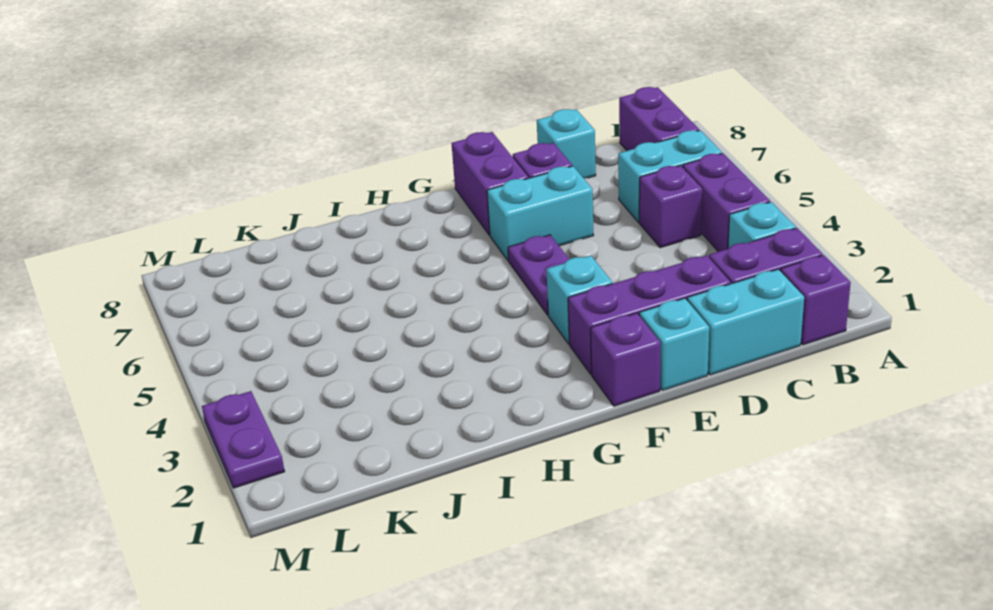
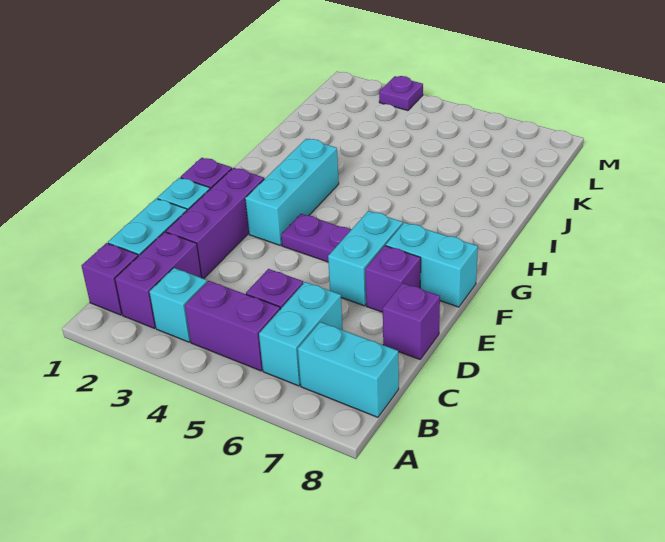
purple brick B7:B8 level 1 -> cyan brick B7:B8 level 1
cyan brick D8 level 1 -> purple brick D8 level 1
cyan brick F3 level 1 -> cyan brick F3:H3 level 1
purple brick F7:F8 level 1 -> cyan brick F7:F8 level 1
purple plate M2:M3 level 1 -> purple plate M3 level 1

